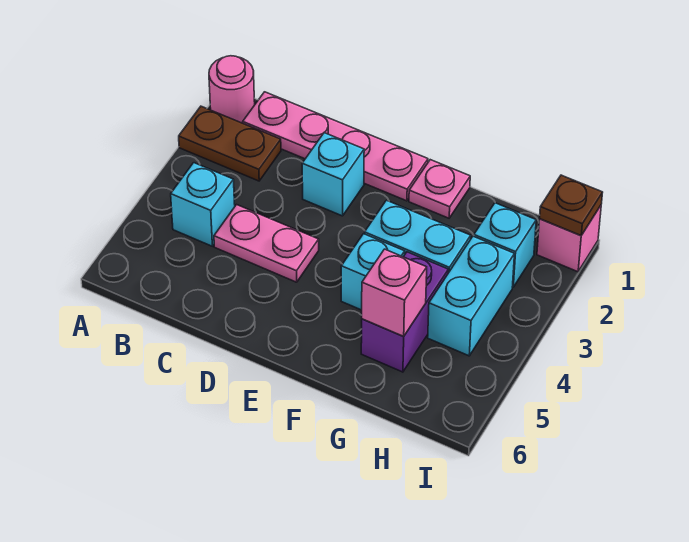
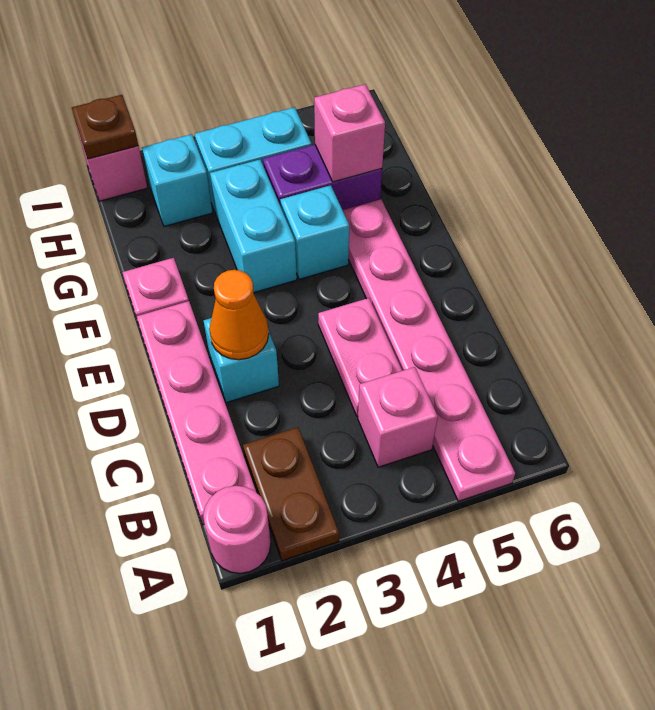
none -> pink plate A5:F5 level 1
cyan brick B4 level 1 -> pink brick B4 level 1
none -> orange cone D2 level 2

